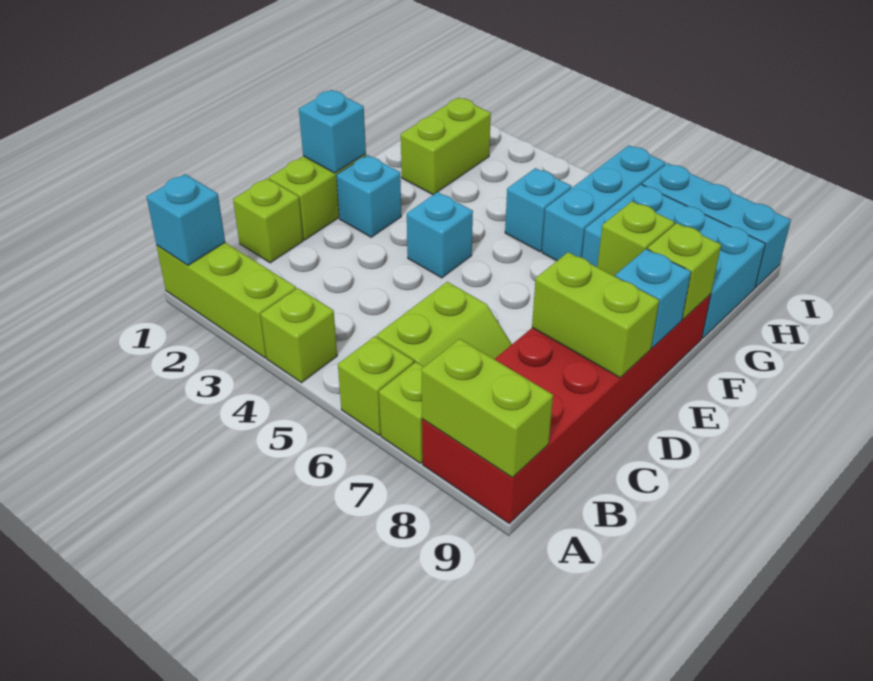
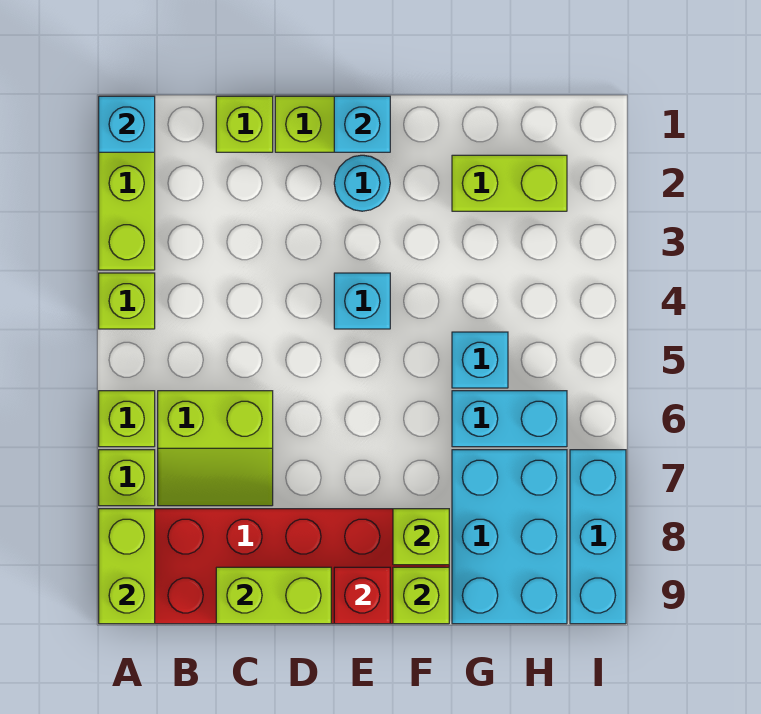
lime brick D8:D9 level 2 -> lime brick C9:D9 level 2
cyan brick E2 level 1 -> cyan round brick E2 level 1
cyan brick E9 level 2 -> red brick E9 level 2
cyan brick G6:I6 level 1 -> cyan brick G6:H6 level 1

